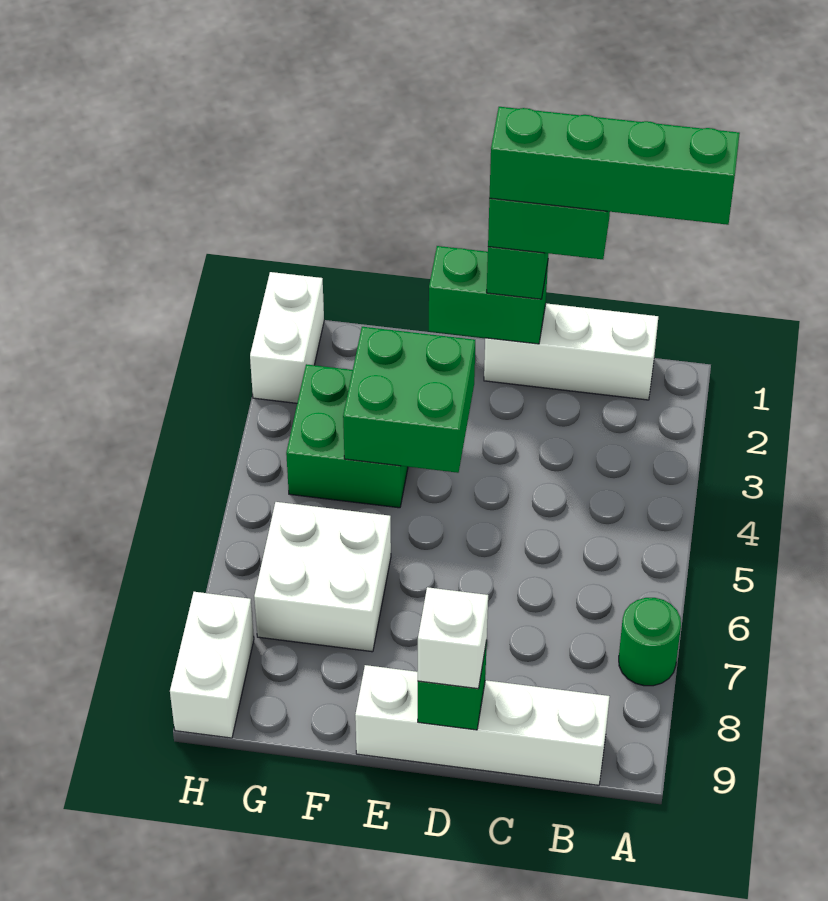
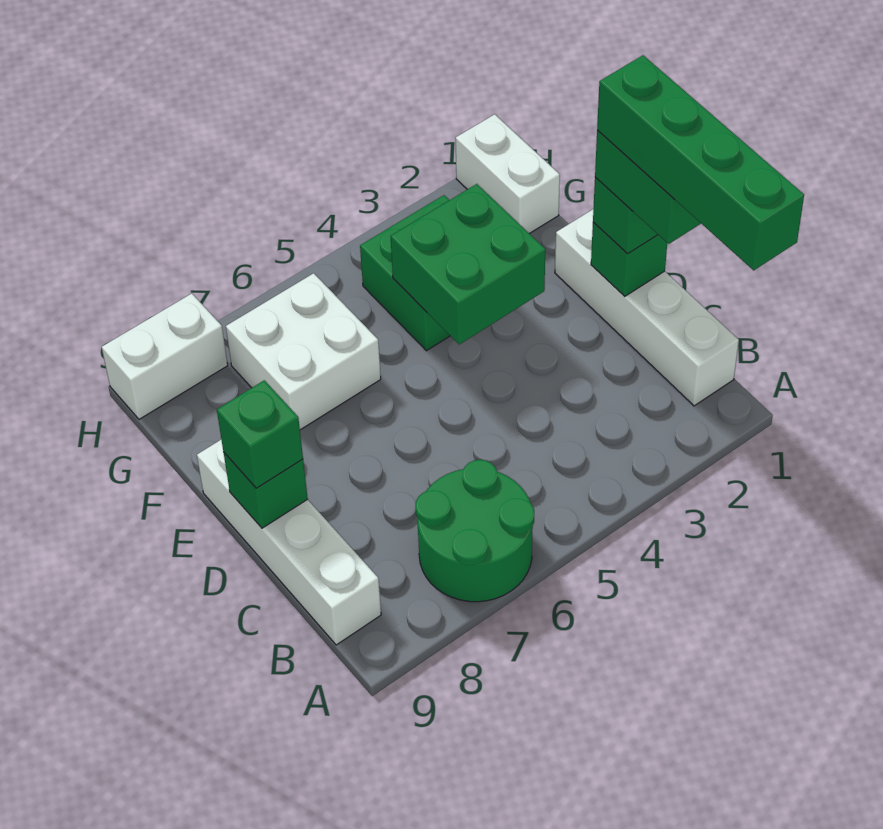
green round brick A7 level 1 -> green round brick A6:B7 level 1
white brick B1:D1 level 1 -> white brick B1:E1 level 1
green brick D1:E1 level 2 -> green brick D1 level 2
white brick D9 level 3 -> green brick D9 level 3
white brick H1:H2 level 1 -> white brick G1:H1 level 1

